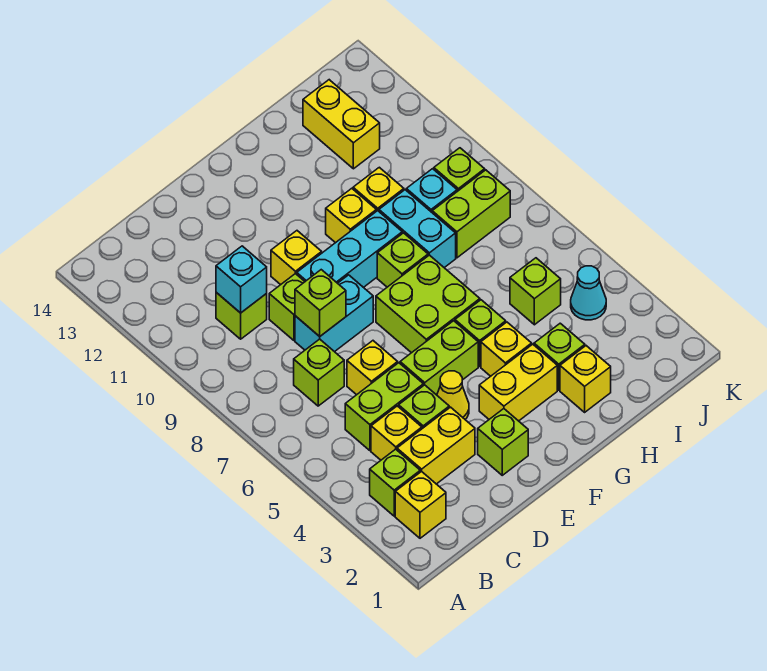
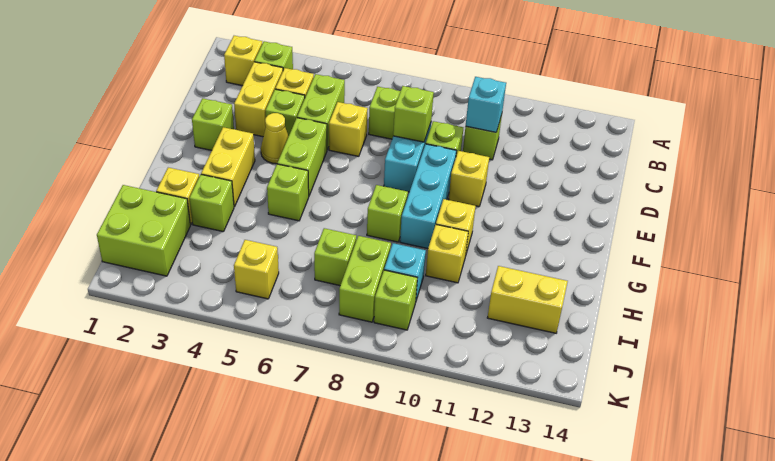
lime brick F6:G7 level 1 -> lime brick I1:J2 level 1
yellow brick G4 level 1 -> yellow brick J5 level 1
cyan brick H8:H9 level 1 -> none
lime brick I5 level 1 -> lime brick I7 level 1
cyan cone J4 level 1 -> none

